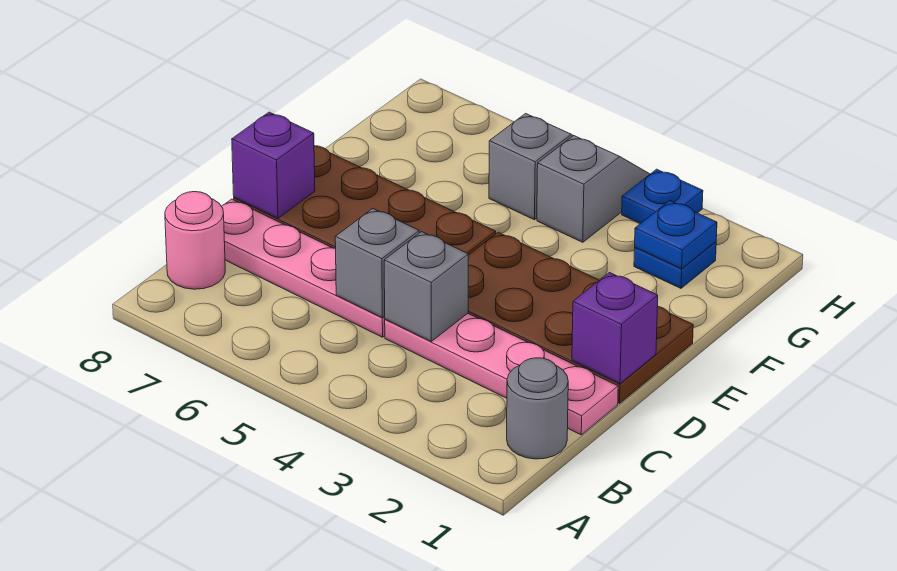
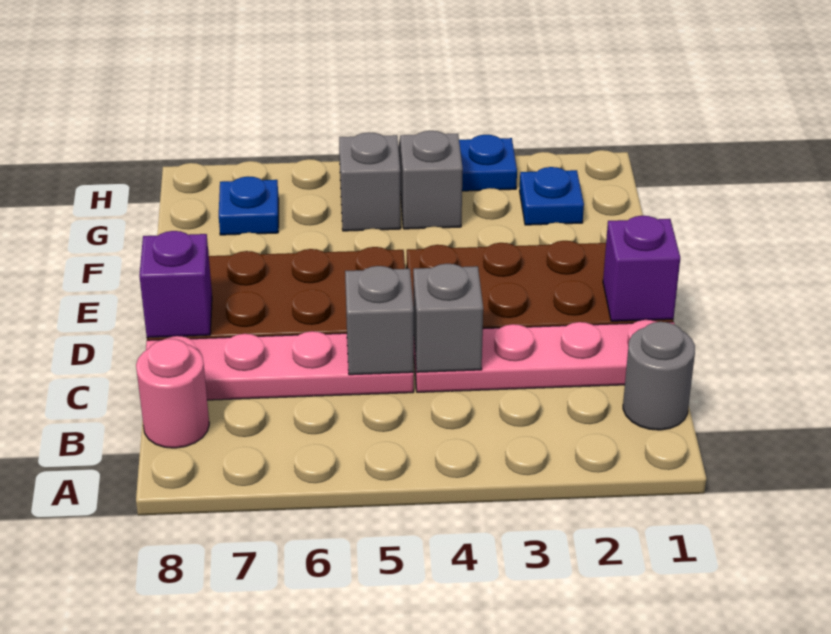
blue plate G2 level 2 -> blue plate G7 level 1

